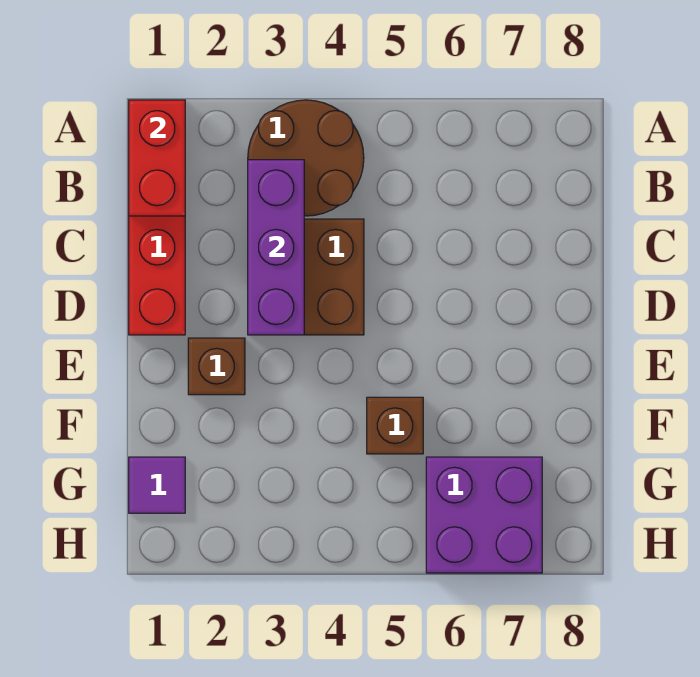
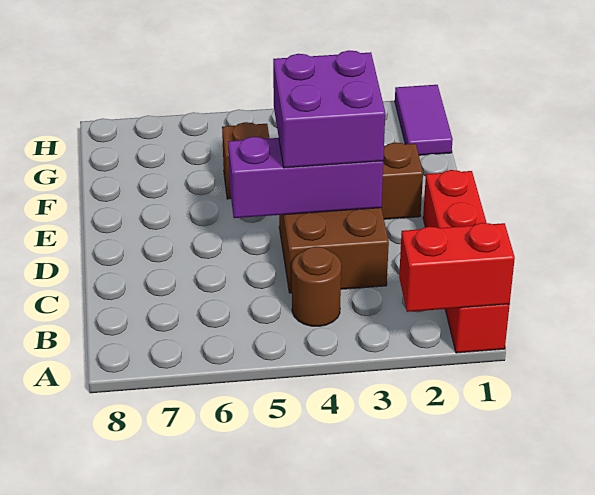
red brick A1:B1 level 2 -> red brick A1:A2 level 2
brown round brick A3:B4 level 1 -> brown round brick B4 level 1
purple brick B3:D3 level 2 -> purple brick D3:D5 level 2
purple tile G1 level 1 -> purple tile G1:H1 level 1
purple brick G6:H7 level 1 -> purple brick D3:E4 level 3

